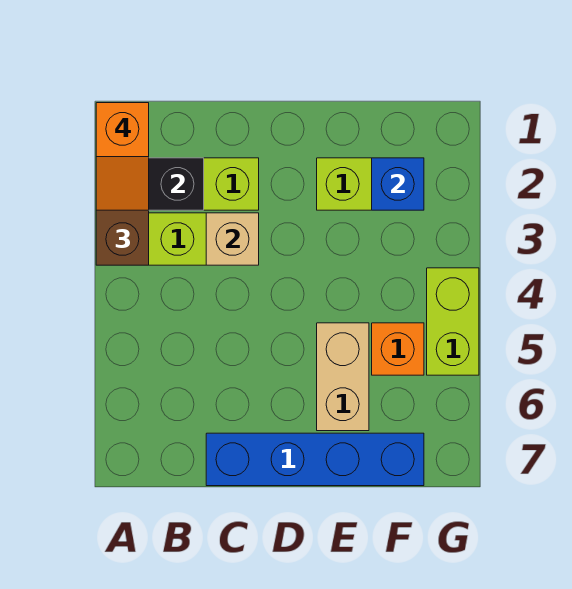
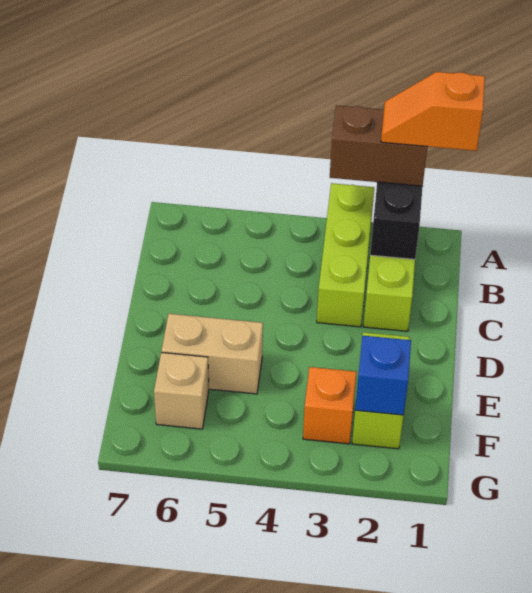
tan brick C3 level 2 -> tan brick F6 level 1
blue brick C7:F7 level 1 -> none
orange brick F5 level 1 -> orange brick F3 level 1
lime brick G4:G5 level 1 -> none

